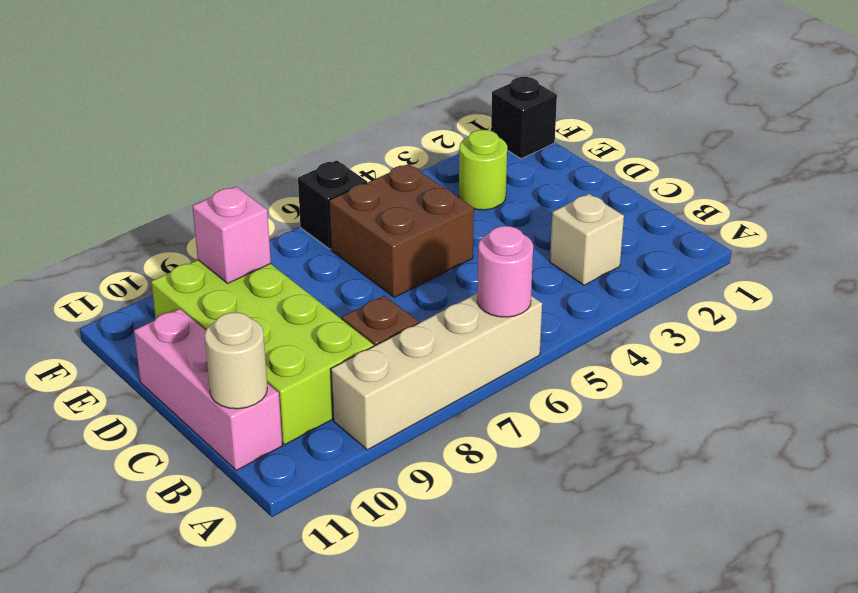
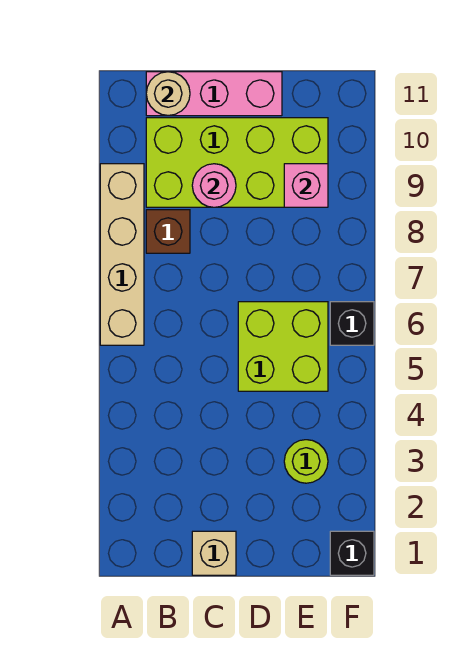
pink round brick A6 level 2 -> pink round brick C9 level 2
tan brick B3 level 1 -> tan brick C1 level 1
brown brick D5:E6 level 1 -> lime brick D5:E6 level 1

